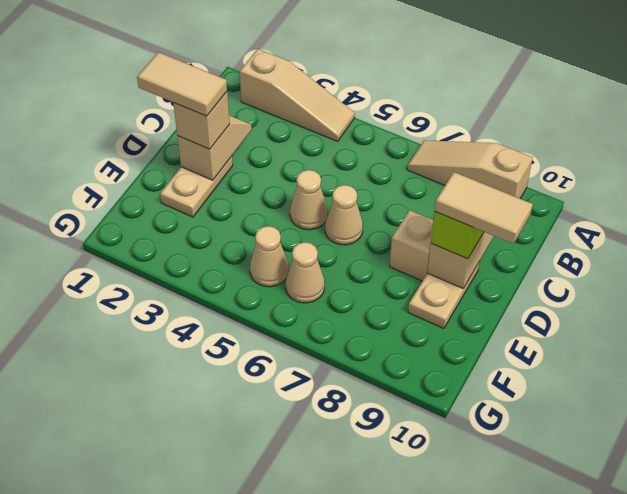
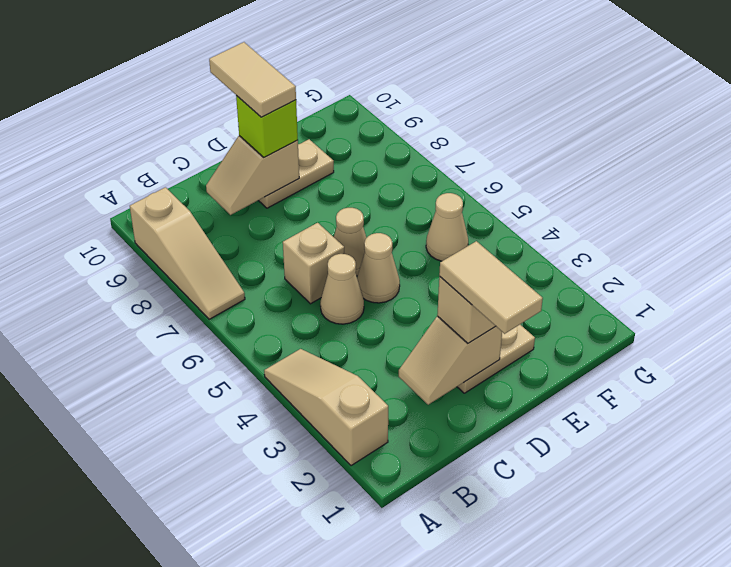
tan brick D8 level 1 -> tan brick C6 level 1
tan cone F6 level 1 -> tan cone C5 level 1

